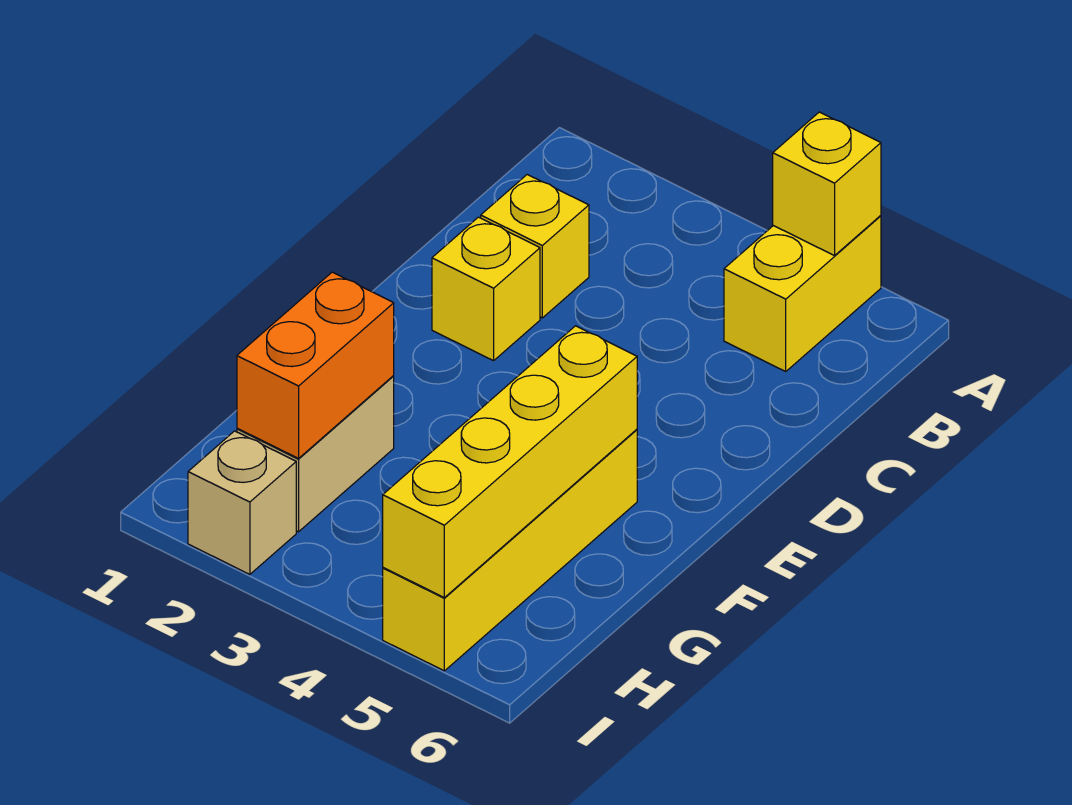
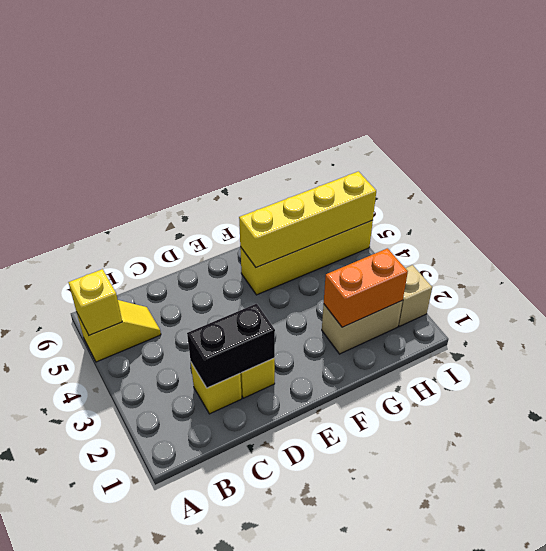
yellow brick A5:B5 level 1 -> yellow slope A5:B5 level 1 top A
none -> black brick C2:D2 level 2

